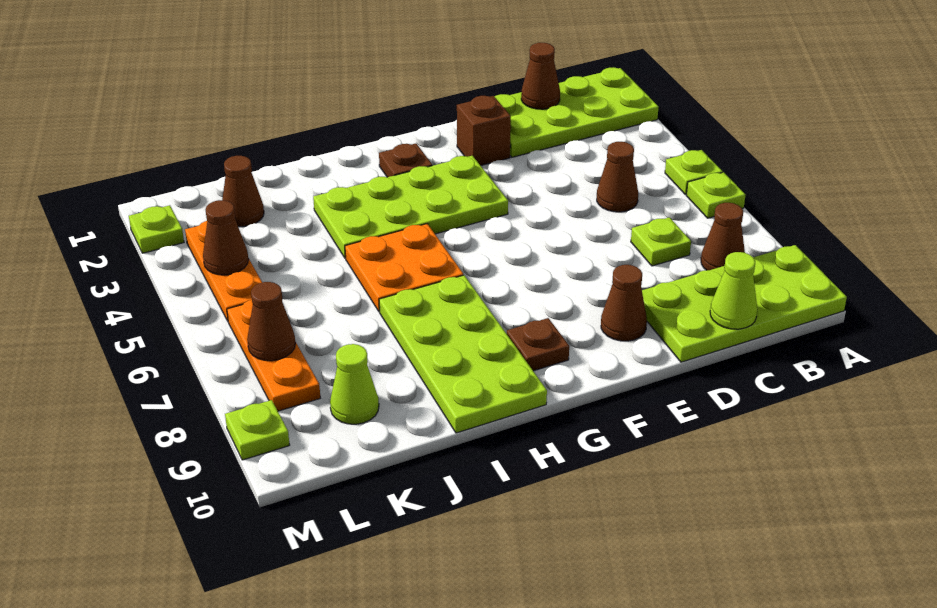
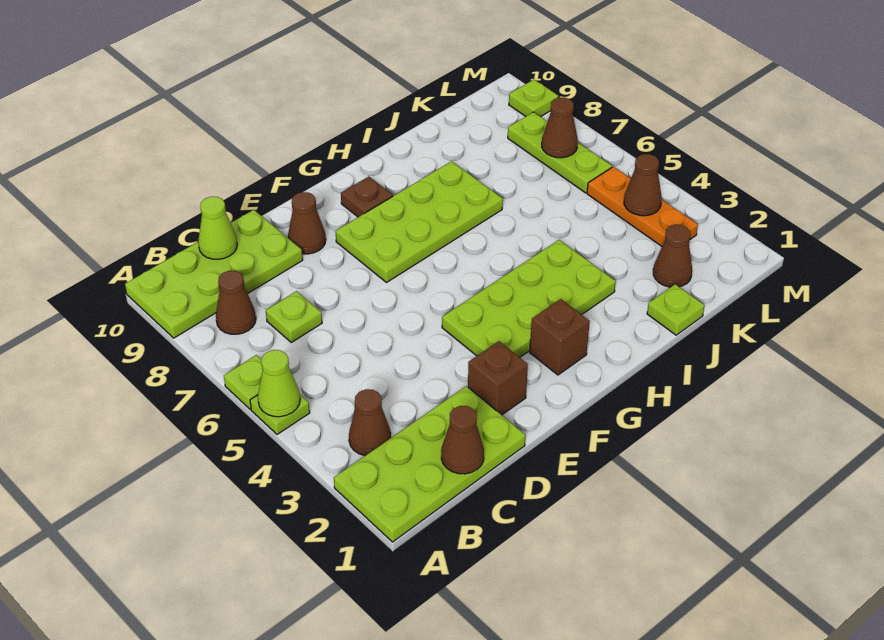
brown cone C5 level 1 -> brown cone B3 level 1
brown plate G2 level 1 -> brown brick G2 level 1
orange plate H5:I6 level 1 -> none
lime plate H7:I10 level 1 -> lime plate F7:I8 level 1
lime cone K9 level 1 -> lime cone A5 level 2
orange plate L6:L8 level 1 -> lime plate L6:L8 level 1
lime plate M2 level 1 -> lime plate J1 level 1

